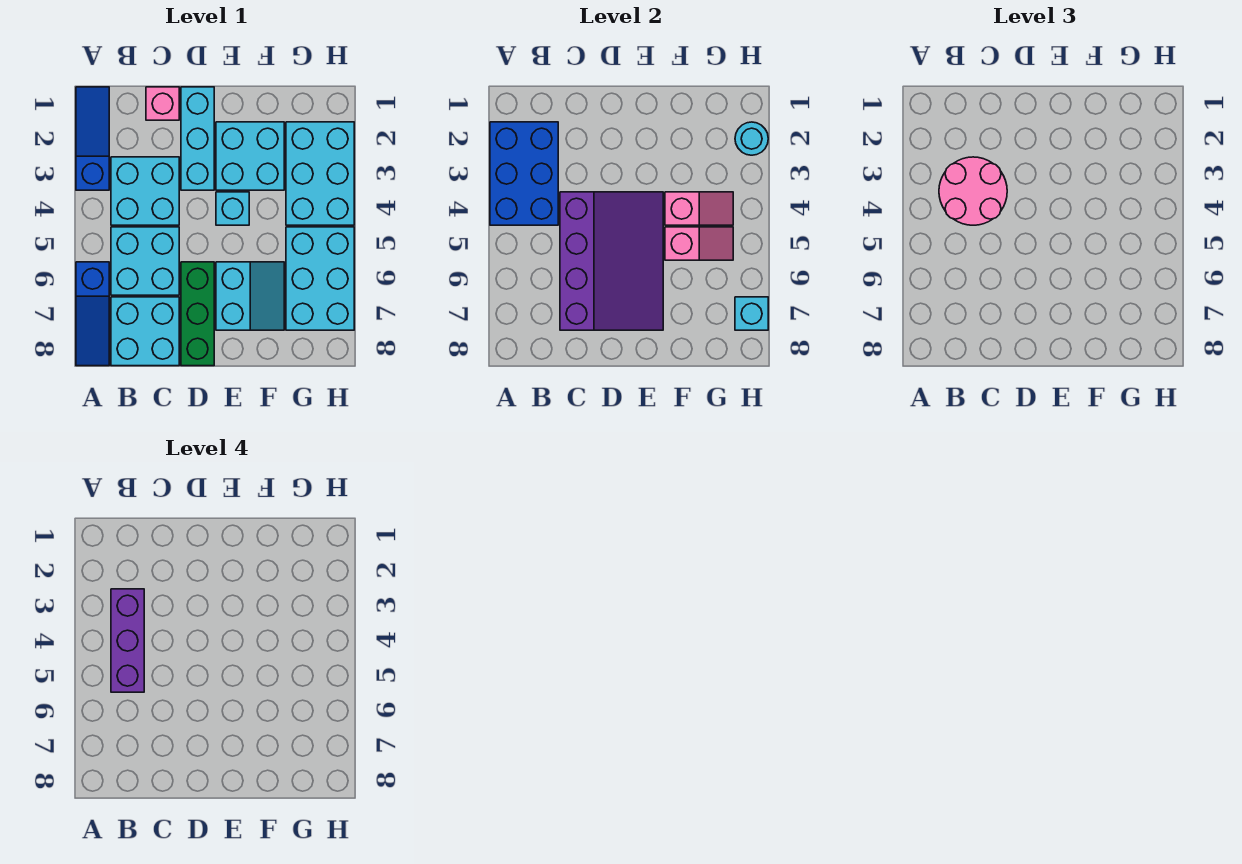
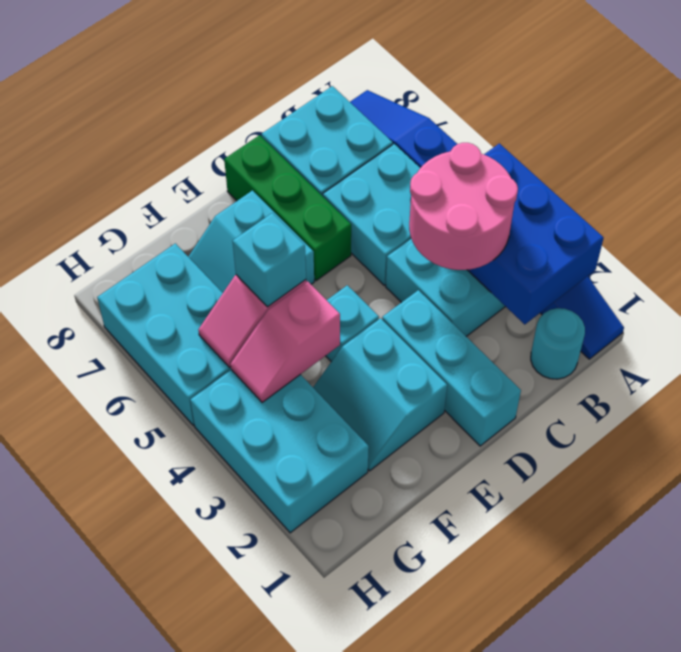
purple brick B3:B5 level 4 -> none
pink brick C1 level 1 -> none
purple slope C4:E7 level 2 top C -> none
cyan brick E2:F3 level 1 -> cyan slope E2:F3 level 1 top E
cyan round brick H2 level 2 -> cyan round brick B1 level 1
cyan brick H7 level 2 -> cyan brick F5 level 3

